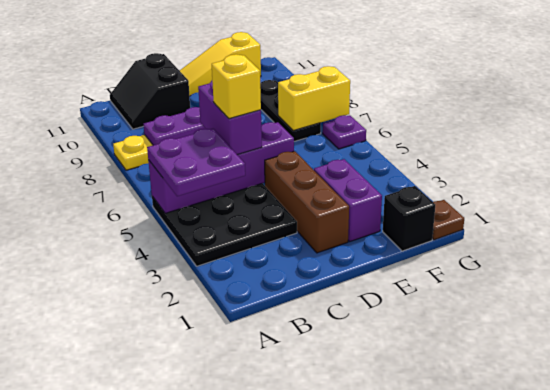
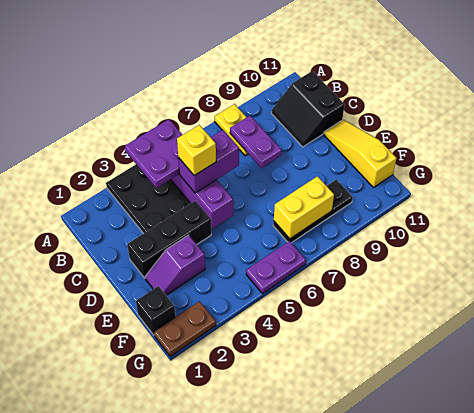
black slope B10:C11 level 1 top C -> black slope B10:C11 level 1 top 11
brown brick D2:D4 level 1 -> black brick D2:D4 level 1
purple brick E2:E3 level 1 -> purple slope E2:E3 level 1 top 3
yellow brick F7:G7 level 2 -> yellow brick F7:F8 level 2
brown plate G1 level 1 -> brown plate G1:G2 level 1
purple plate G6 level 1 -> purple plate G5:G6 level 1

